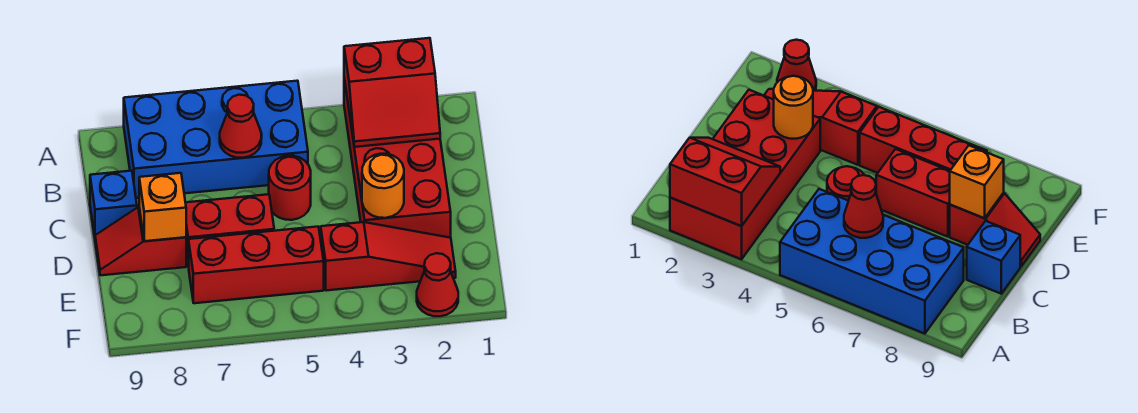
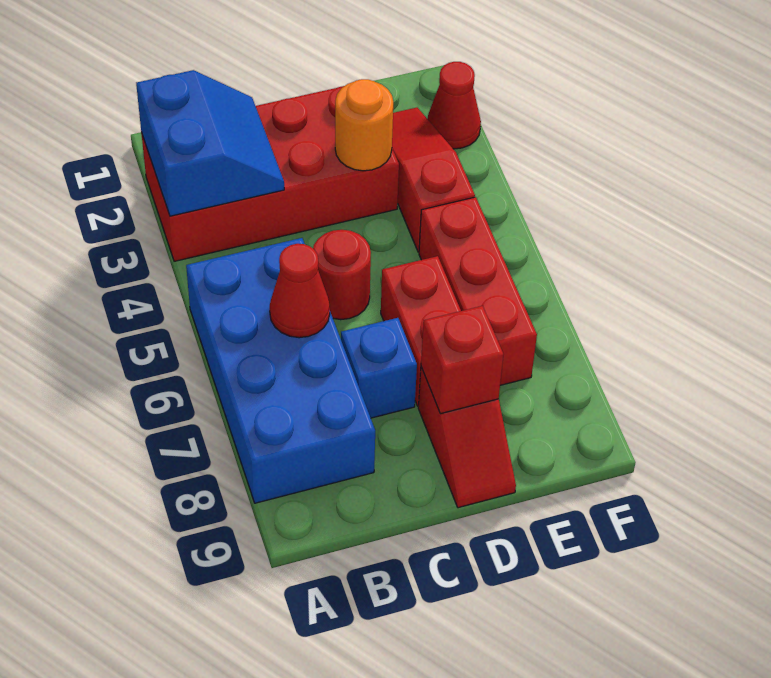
red slope A2:B3 level 2 top A -> blue slope A2:B3 level 2 top A
blue brick C9 level 1 -> blue brick C7 level 1
orange brick D8 level 2 -> red brick D8 level 2

